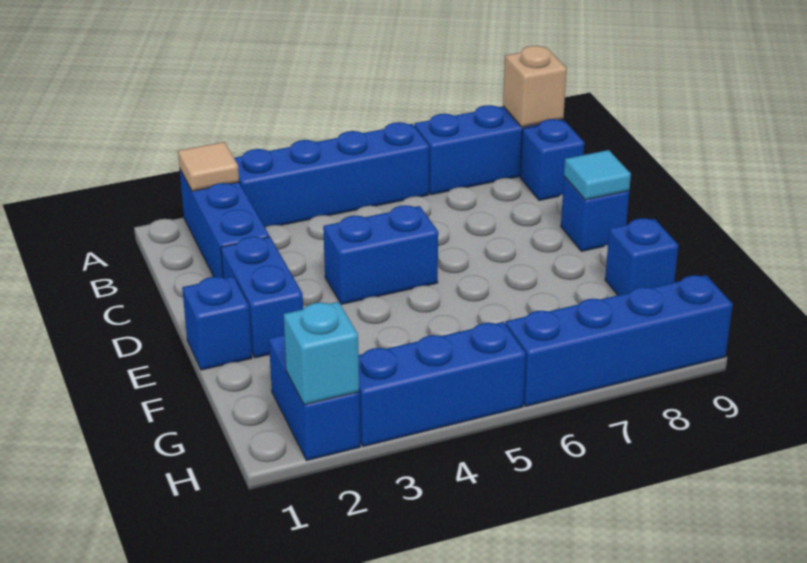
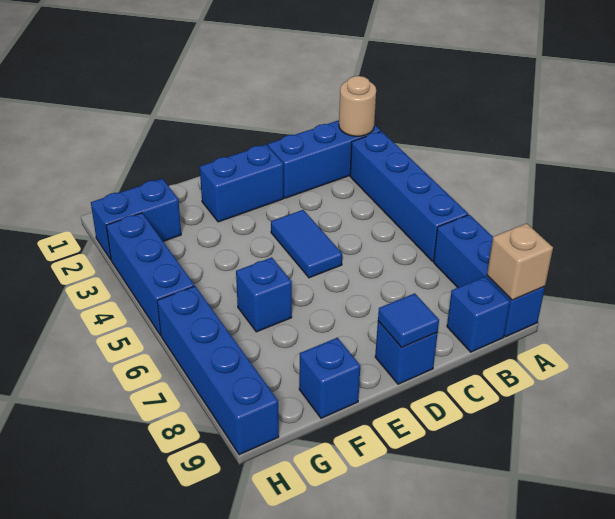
tan tile A2 level 2 -> tan round brick A2 level 2
blue brick D4:D5 level 1 -> blue tile D4:D5 level 1
cyan tile D9 level 2 -> blue tile D9 level 2
blue brick E1 level 1 -> blue brick F6 level 1
cyan brick H2 level 2 -> none

